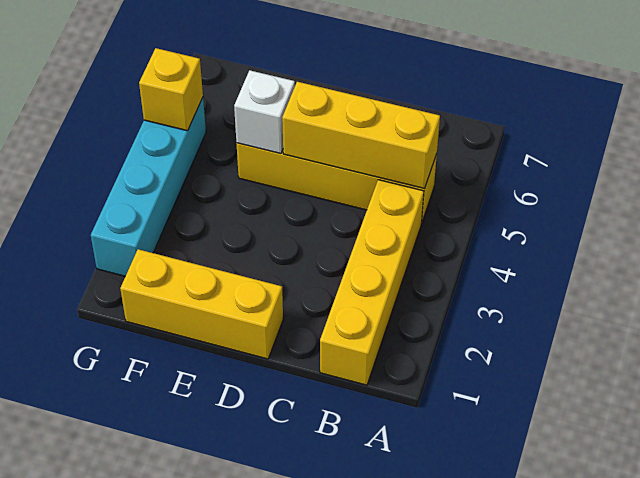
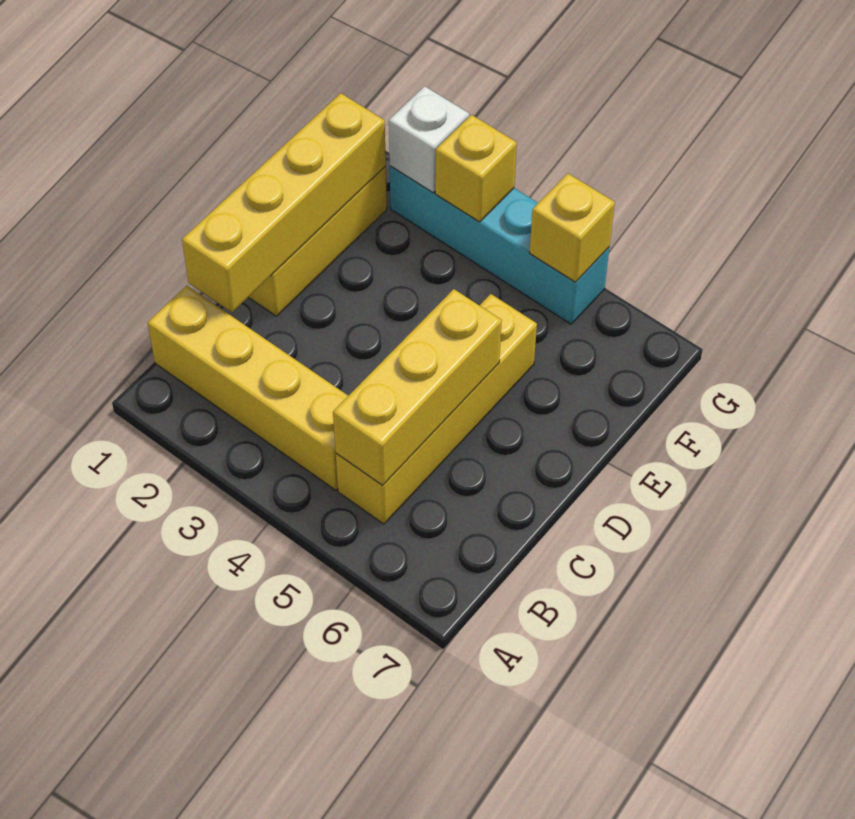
none -> yellow brick C1:F1 level 2
white brick E5 level 2 -> white brick G2 level 2
none -> yellow brick G3 level 2

